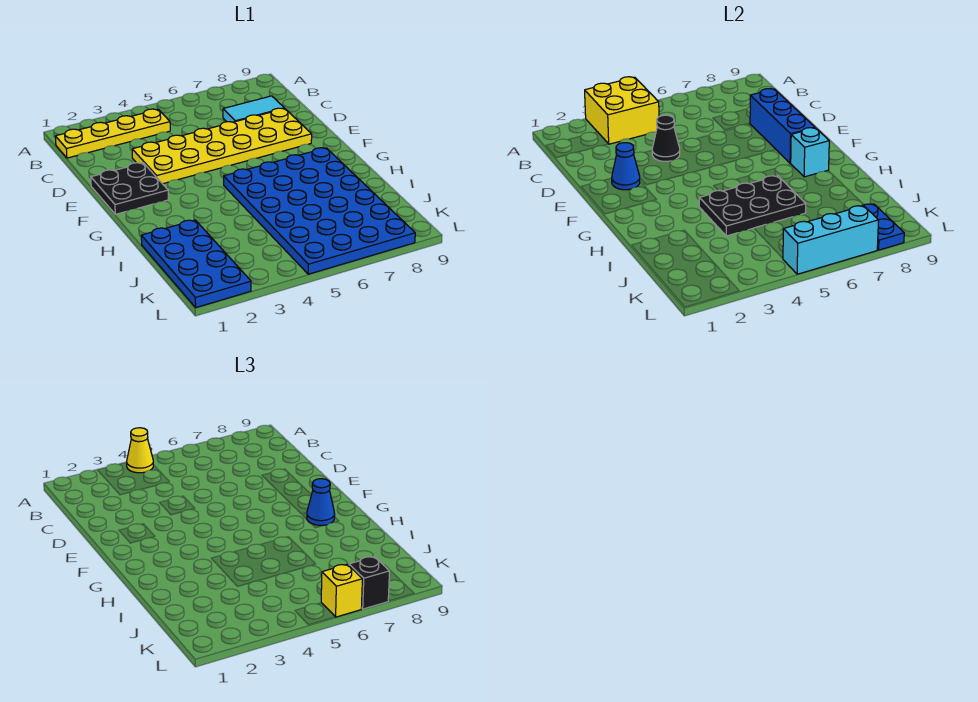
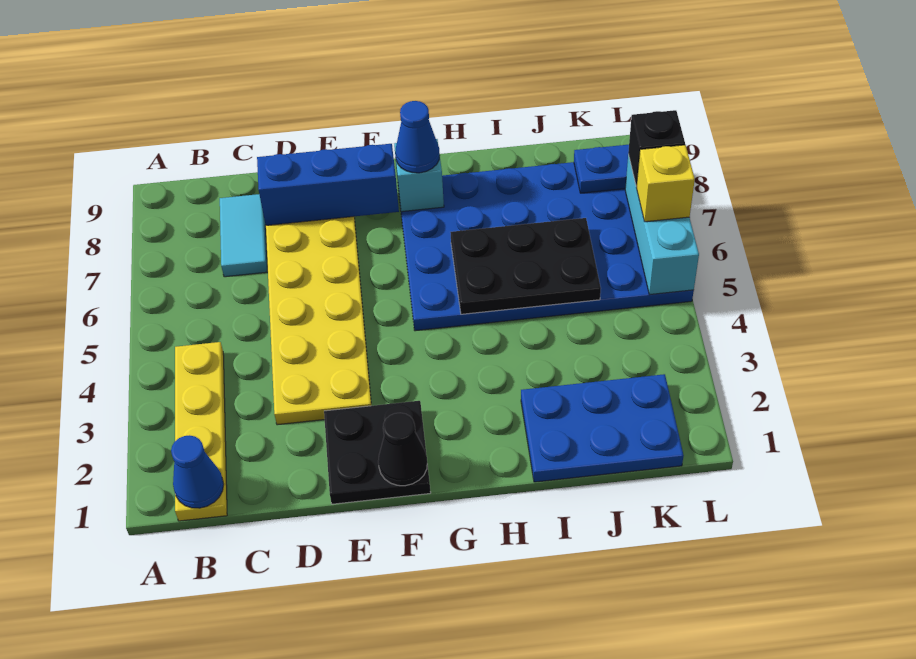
yellow brick A3:B4 level 2 -> none
yellow cone A4 level 3 -> none
black cone D4 level 2 -> black cone F1 level 2
blue cone E2 level 2 -> blue cone B1 level 2
black plate H4:I6 level 2 -> black plate H5:J6 level 2
blue plate I1:L2 level 1 -> blue plate I1:K2 level 1

